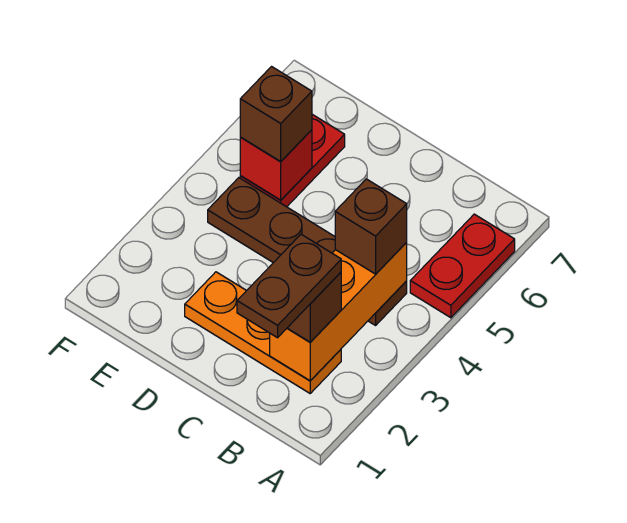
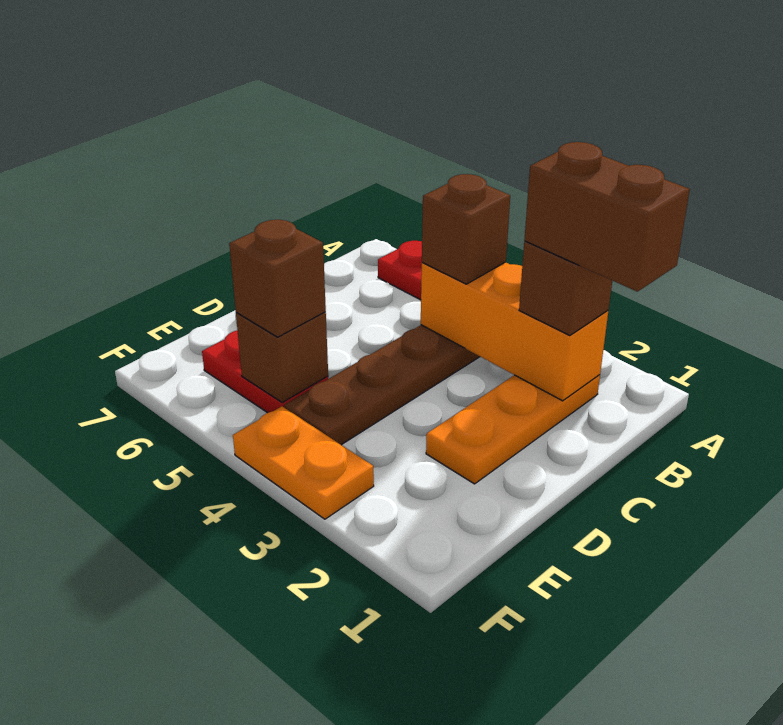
brown plate B1:B2 level 4 -> brown brick B1:B2 level 4
red brick E5 level 2 -> brown brick E5 level 2
none -> orange plate F3:F4 level 1

